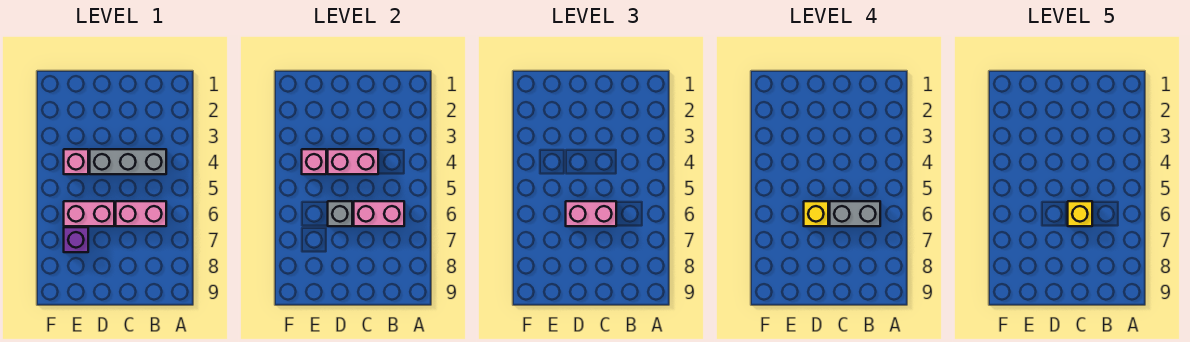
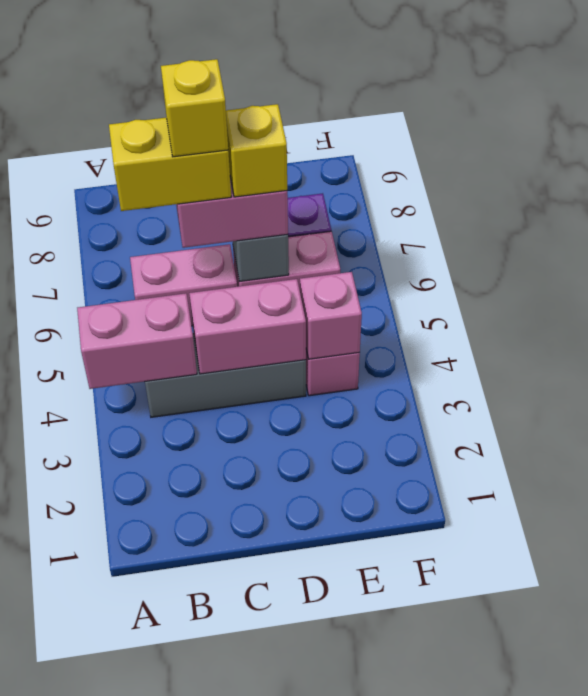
pink brick B6:C6 level 2 -> pink brick A4:B4 level 2
grey brick B6:C6 level 4 -> yellow brick B6:C6 level 4

